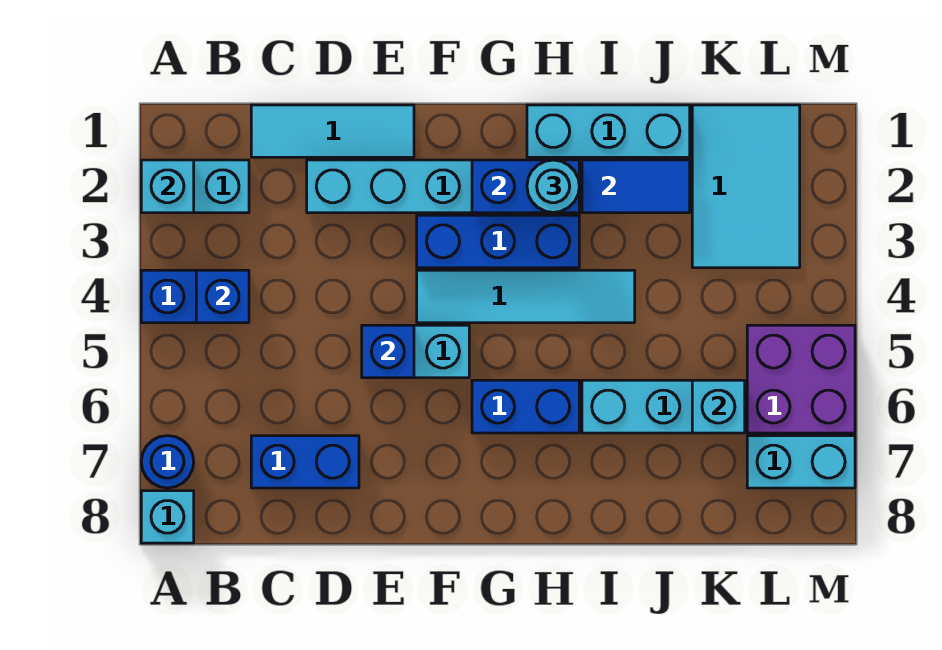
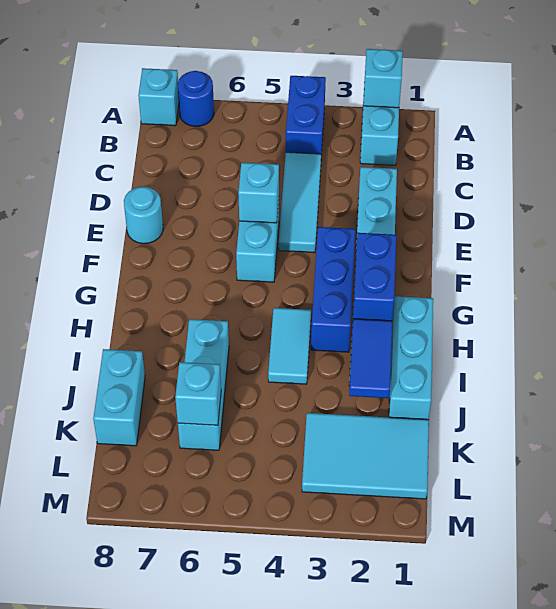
blue brick B4 level 2 -> none
cyan tile C1:E1 level 1 -> cyan tile C4:E4 level 1
blue brick C7:D7 level 1 -> none
blue brick E5 level 2 -> cyan brick E5 level 2
cyan tile F4:I4 level 1 -> cyan tile H4:I4 level 1
blue brick G6:H6 level 1 -> none
cyan round brick H2 level 3 -> cyan round brick E8 level 1
purple brick L5:M6 level 1 -> none
cyan brick L7:M7 level 1 -> cyan brick J8:K8 level 1

